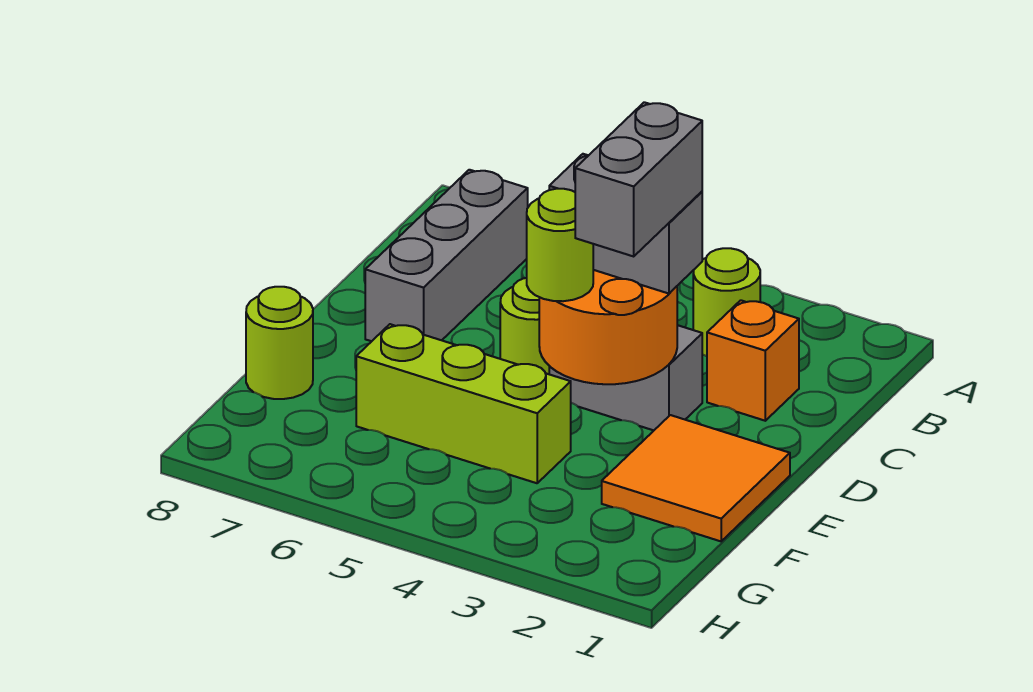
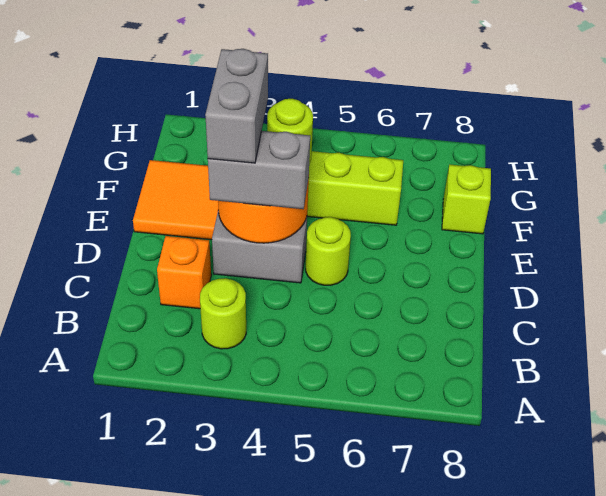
grey brick B7:D7 level 1 -> none
lime round brick F8 level 1 -> lime brick F8 level 1

